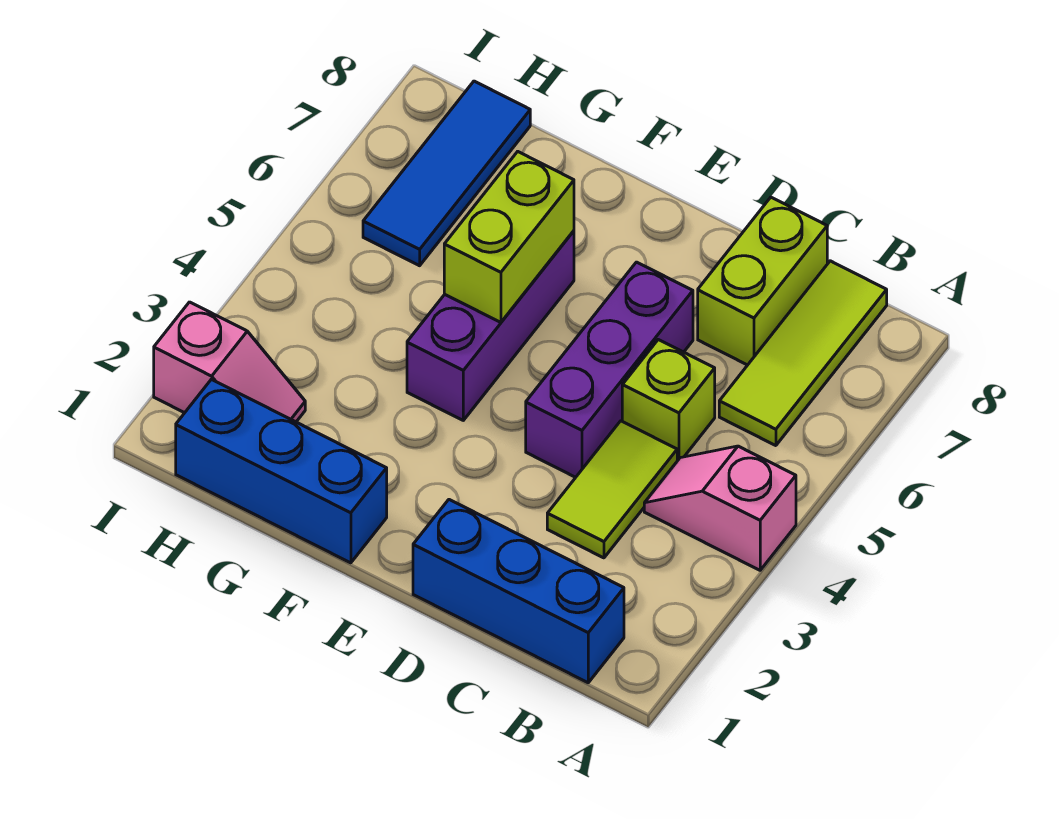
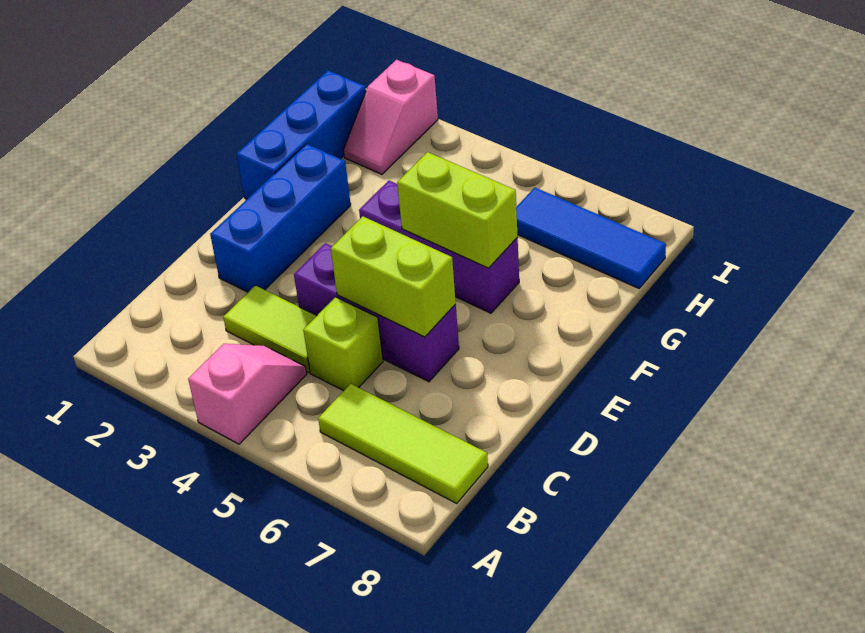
blue brick B1:D1 level 1 -> blue brick D2:F2 level 1
lime brick C7:C8 level 1 -> lime brick D5:D6 level 2

